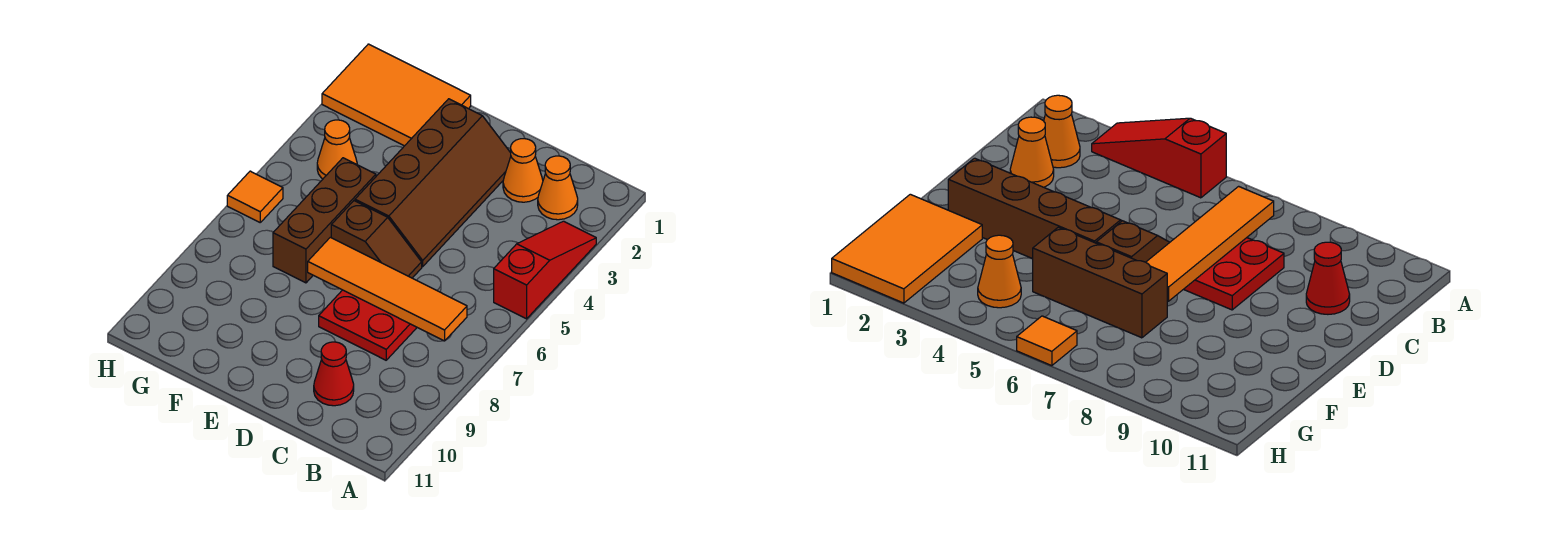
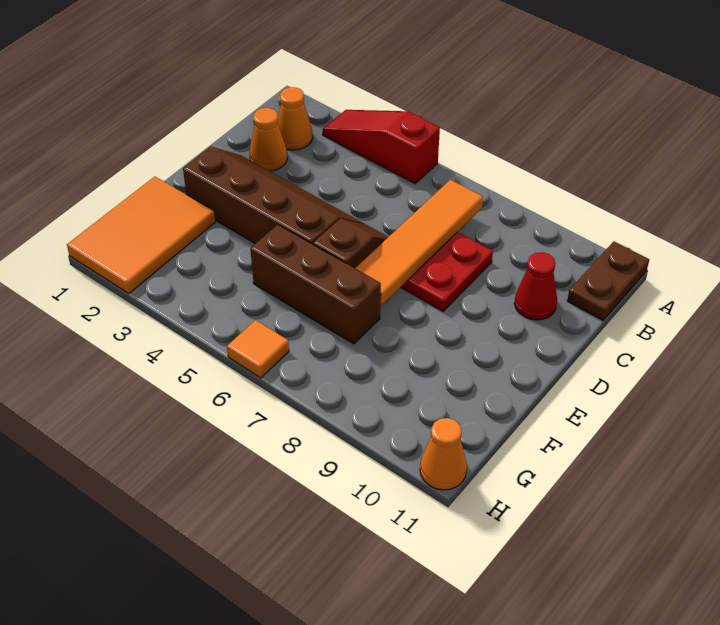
none -> brown plate A11:B11 level 1
orange cone G4 level 1 -> orange cone H11 level 1

